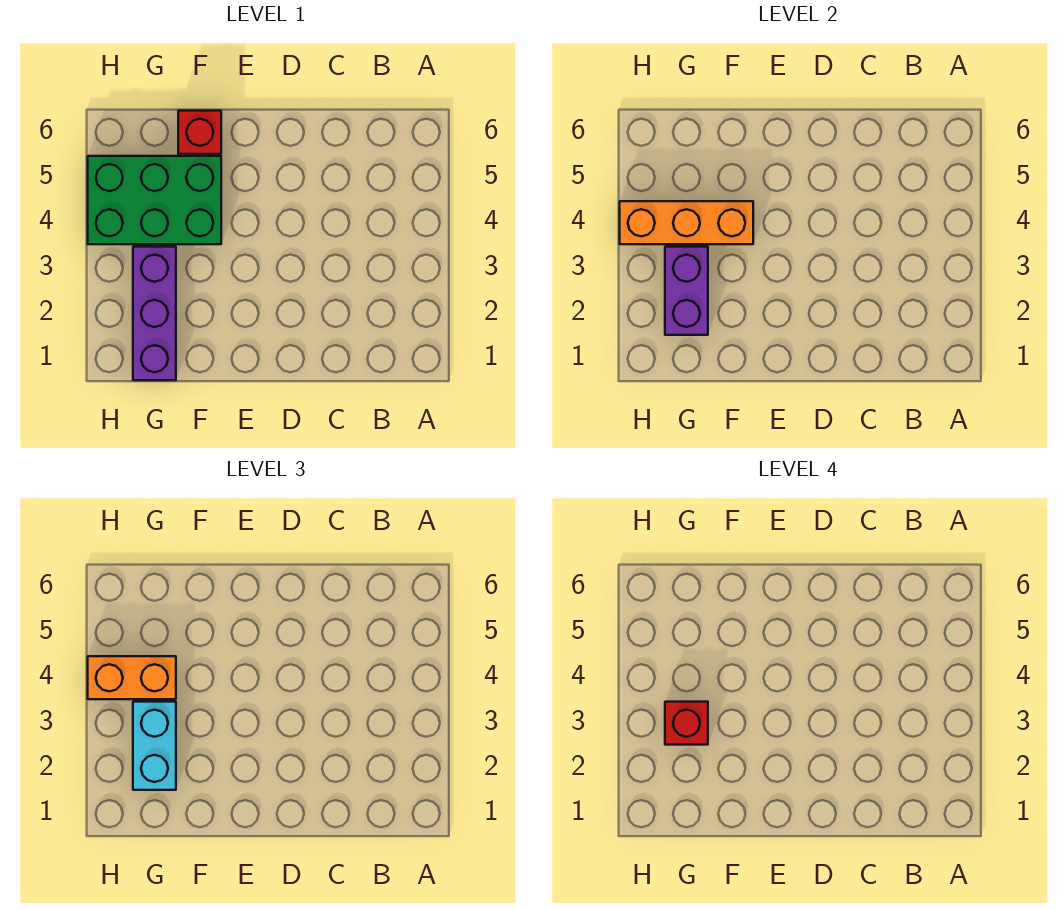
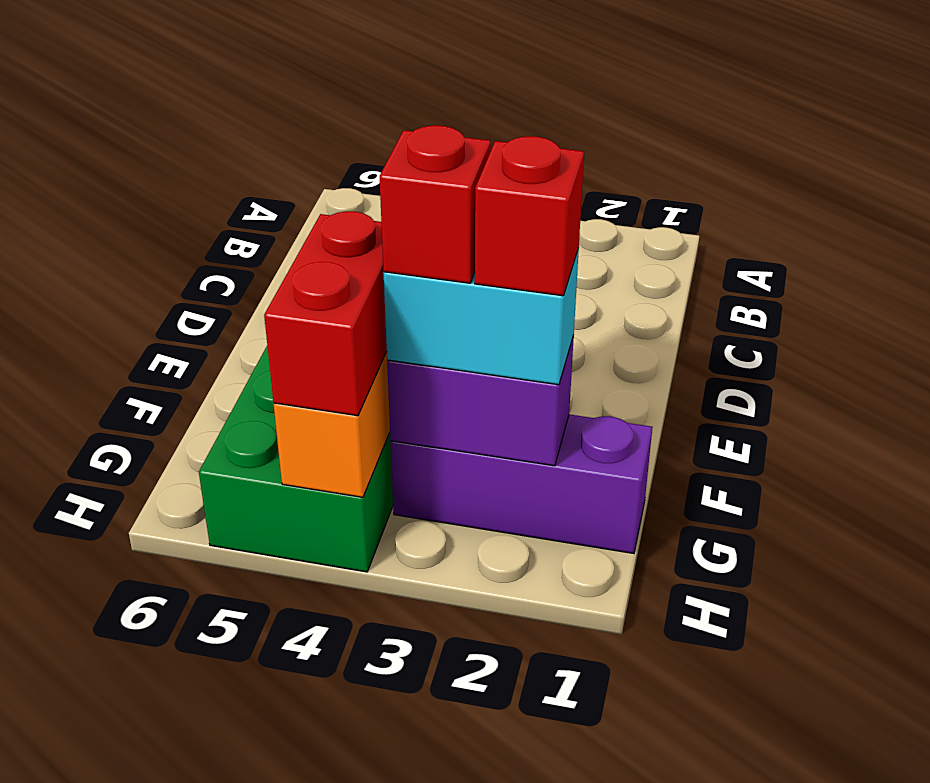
red brick F6 level 1 -> red brick G2 level 4
orange brick G4:H4 level 3 -> red brick G4:H4 level 3

